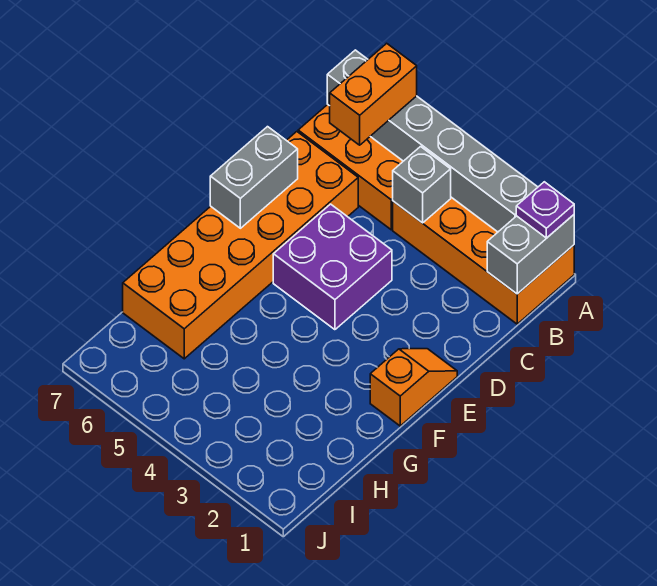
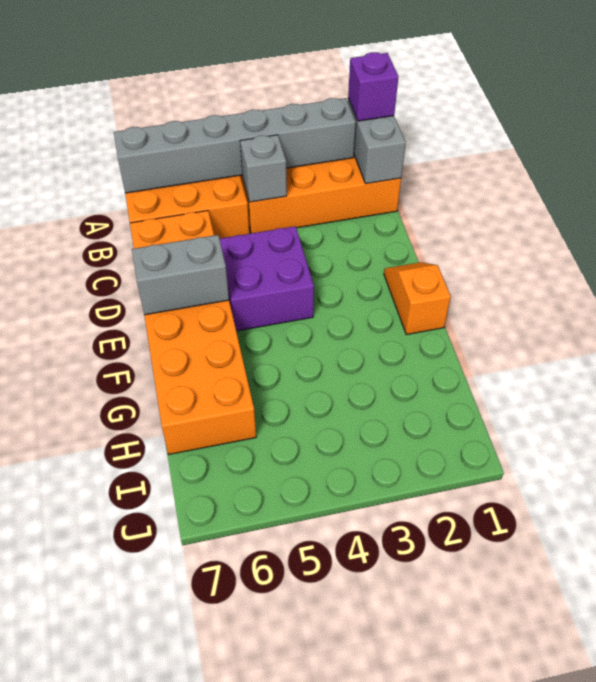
purple plate A1 level 3 -> purple brick A1 level 3
orange brick A6:B6 level 3 -> none
grey brick D7:E7 level 2 -> grey brick E6:E7 level 2

